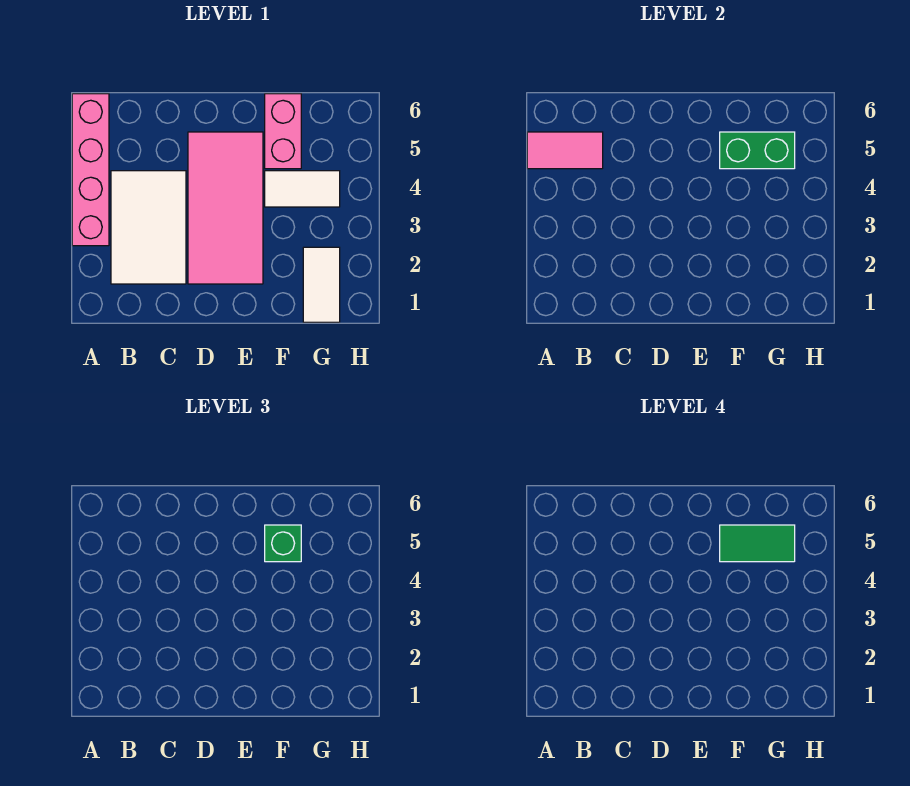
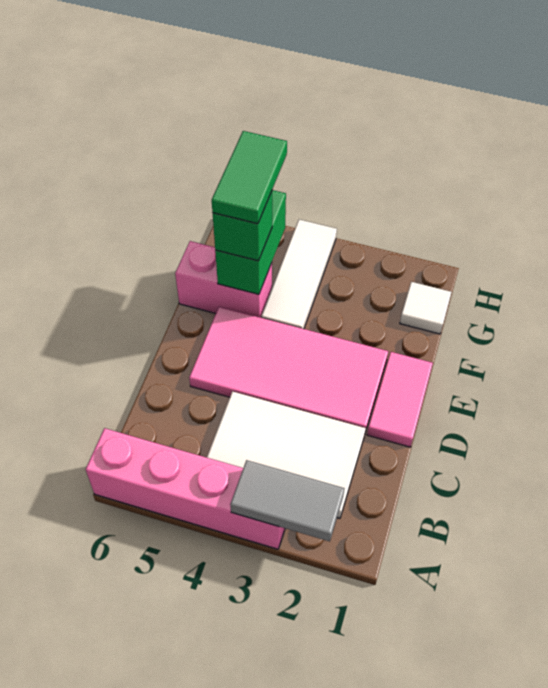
none -> grey tile A2:A3 level 2
pink tile A5:B5 level 2 -> pink tile D1:E1 level 1
white tile F4:G4 level 1 -> white tile F4:H4 level 1
white tile G1:G2 level 1 -> white tile G1 level 1

